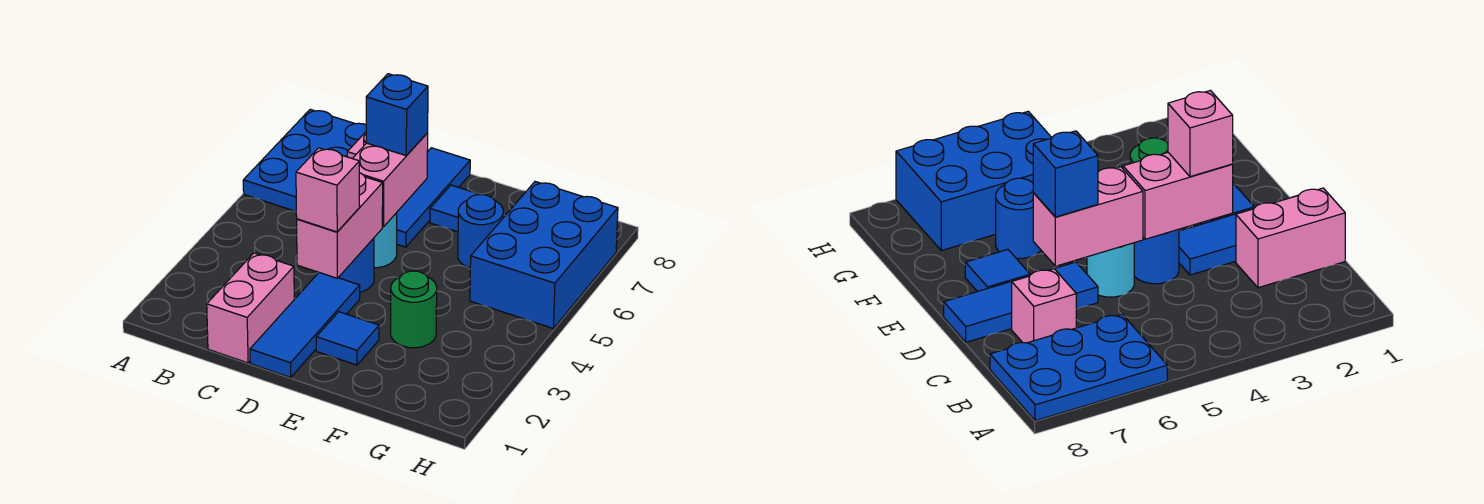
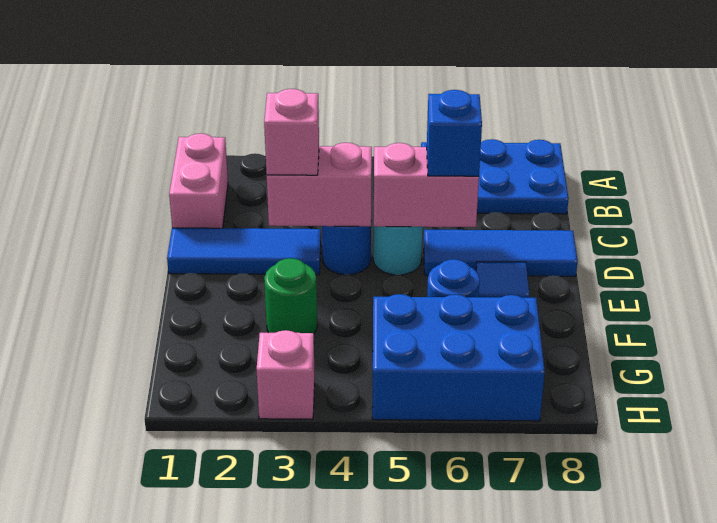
pink brick C1:C2 level 1 -> pink brick B1:C1 level 1
pink brick C7 level 1 -> pink brick H3 level 1
blue tile E2 level 1 -> none

